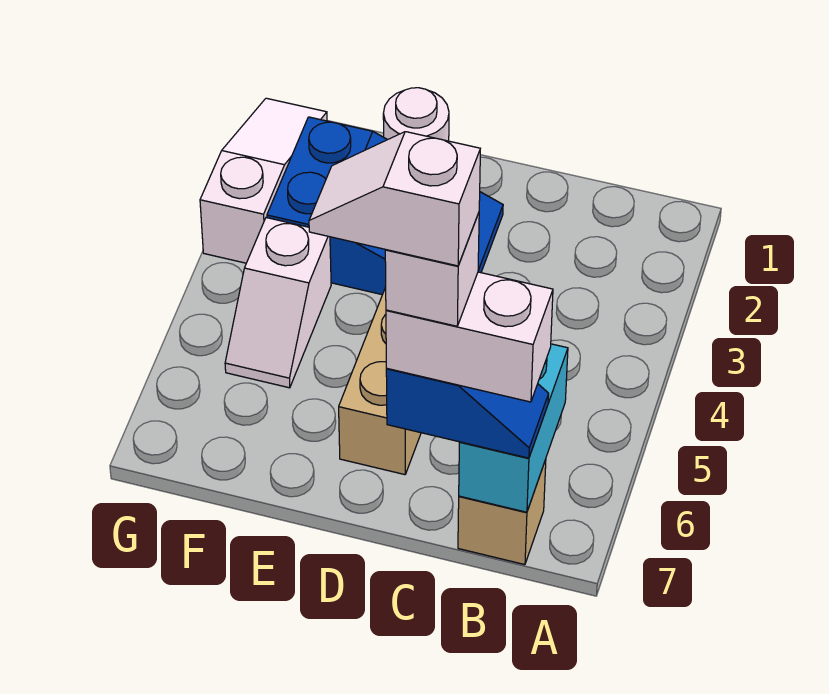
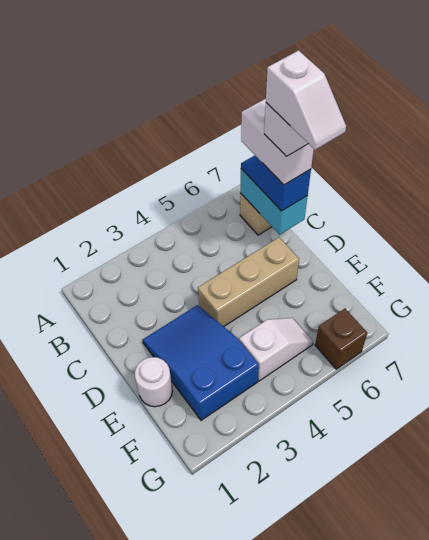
cyan brick B6:B7 level 2 -> cyan brick B7:C7 level 2
white slope G1:G3 level 1 top 3 -> none
none -> brown brick G6 level 1

